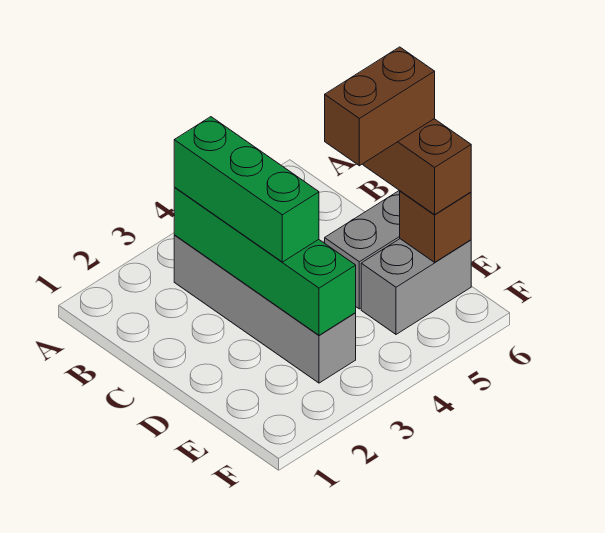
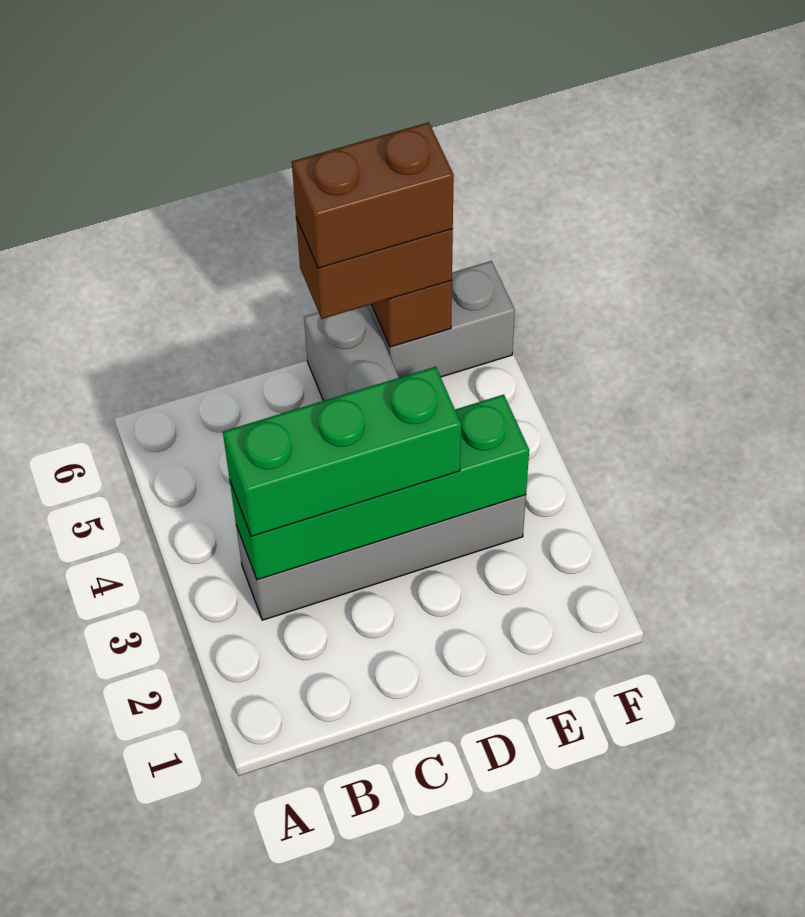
brown brick D5:D6 level 4 -> brown brick D6:E6 level 4
grey brick E5:E6 level 1 -> grey brick E6:F6 level 1

